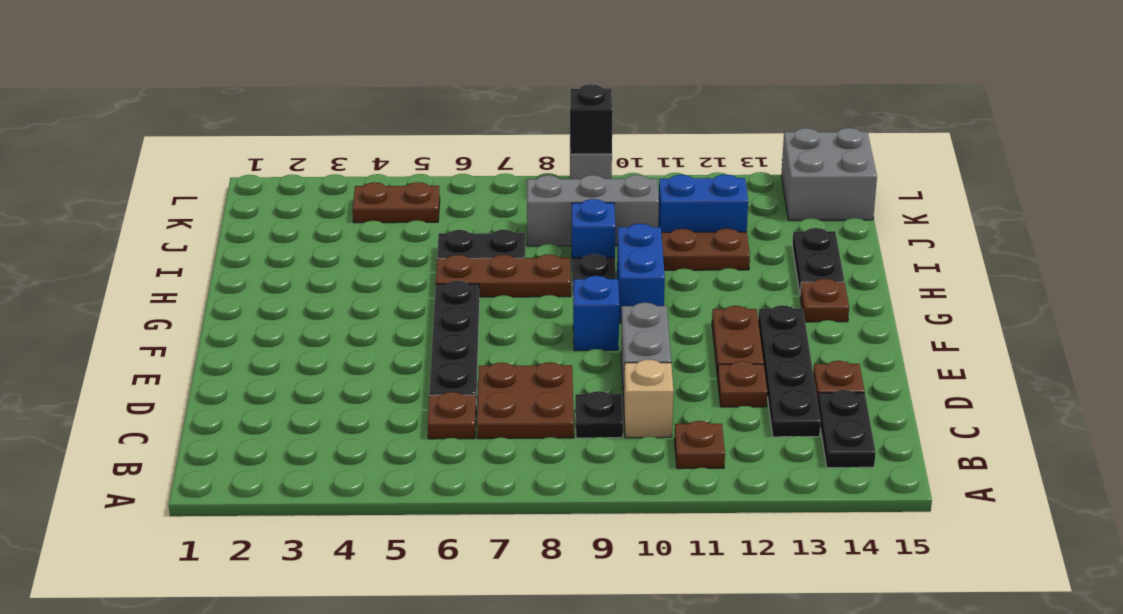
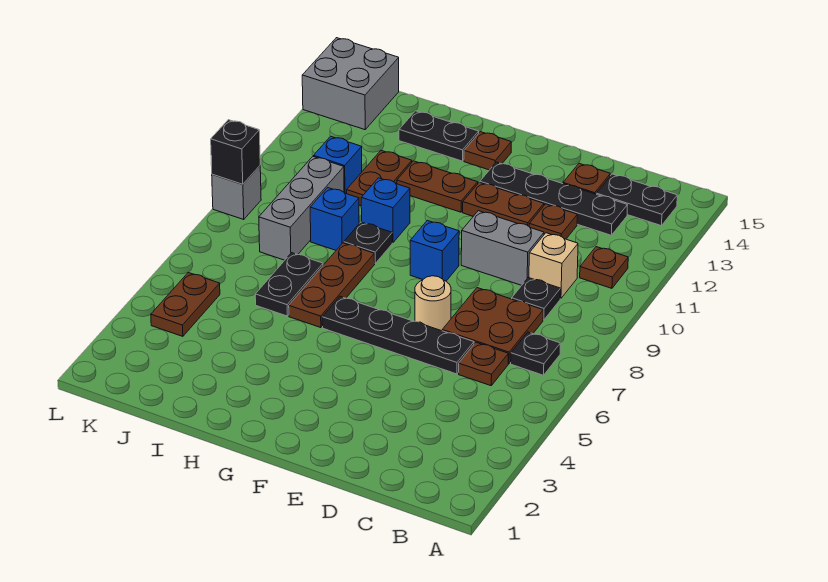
none -> black plate B7 level 1
none -> tan round brick E7 level 1
blue brick G10:H10 level 1 -> blue brick H10 level 1
none -> brown plate G12:H12 level 1
blue brick J11:J12 level 1 -> blue brick J11 level 1

